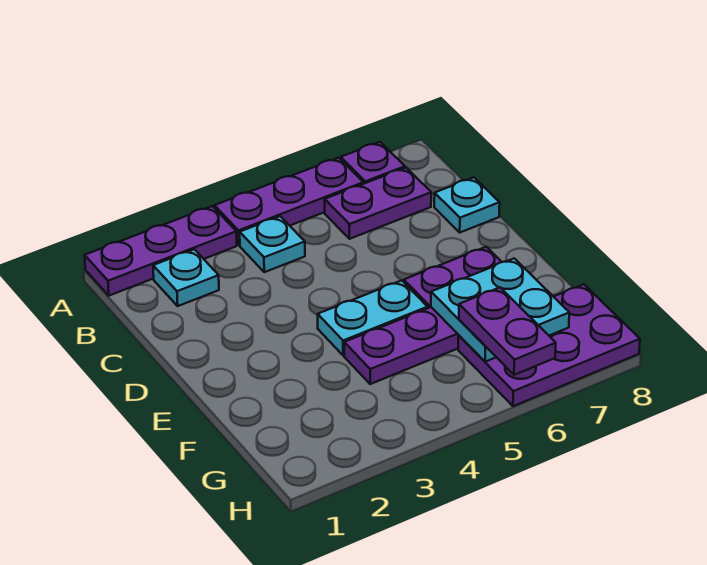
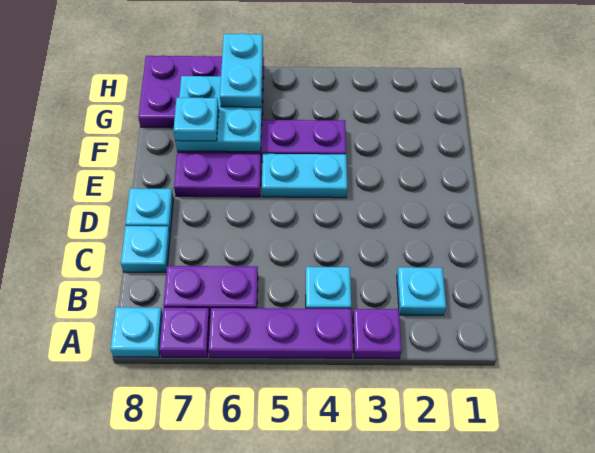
purple plate A1:A3 level 1 -> purple plate A3 level 1
none -> cyan plate A8 level 1
none -> cyan plate D8 level 1
none -> cyan plate F7 level 3
purple plate G6:H6 level 3 -> cyan plate G6:H6 level 3

